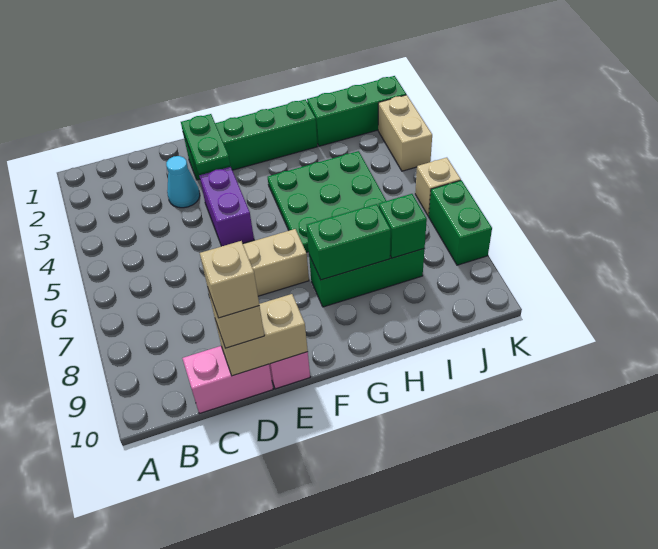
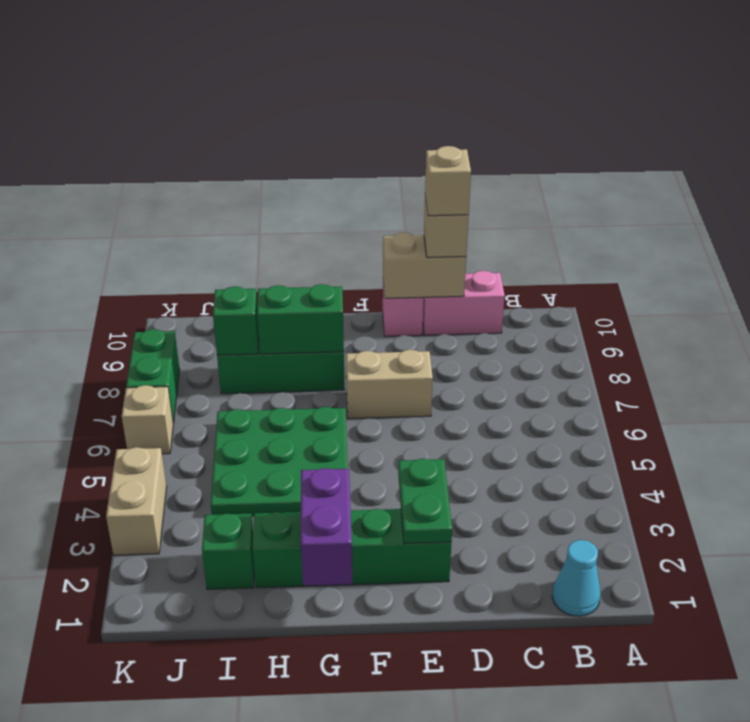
cyan cone D3 level 1 -> cyan cone B1 level 1
purple brick E4:E5 level 1 -> purple brick G1:G2 level 2
green brick I2:K2 level 1 -> green brick I2 level 1

